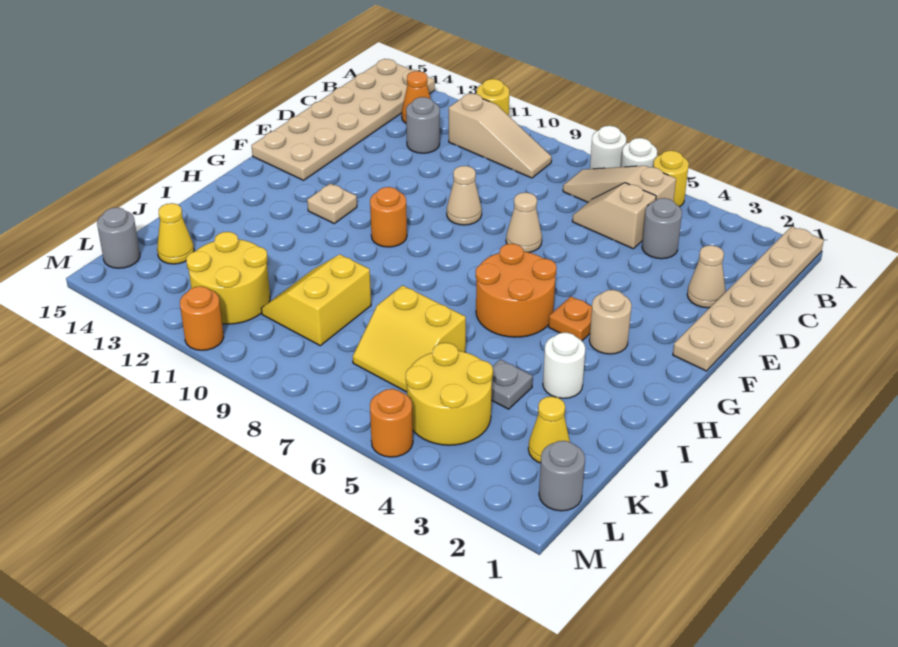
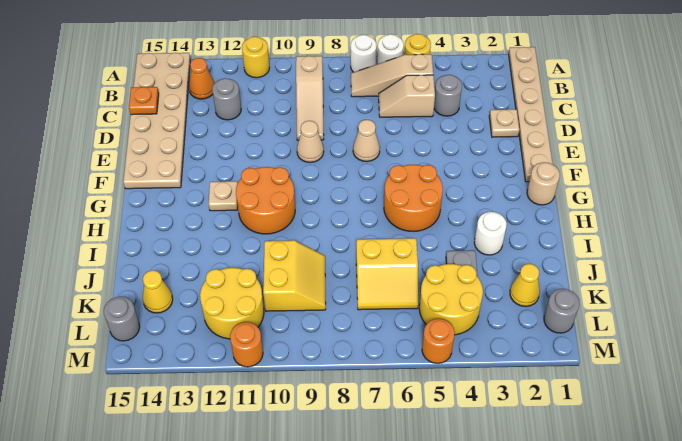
tan slope B9:B11 level 1 top 11 -> tan slope B9:D9 level 1 top B
tan cone D2 level 1 -> tan plate D2 level 1
tan round brick G3 level 1 -> tan round brick G1 level 1
orange plate G4 level 1 -> orange plate C15 level 2
orange round brick G10 level 1 -> orange round brick G10:H11 level 1
yellow slope J9:K10 level 1 top 9 -> yellow slope J9:K10 level 1 top 10

